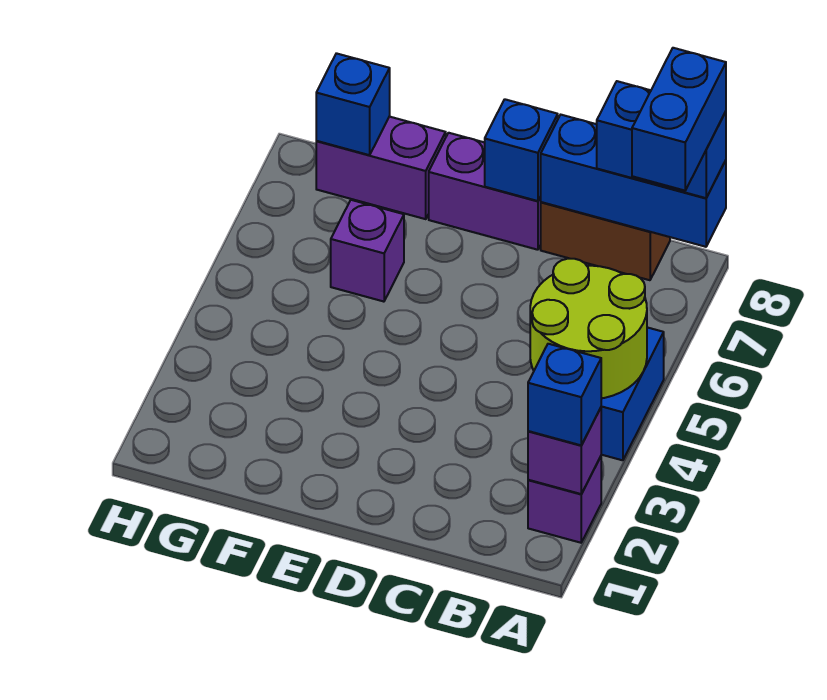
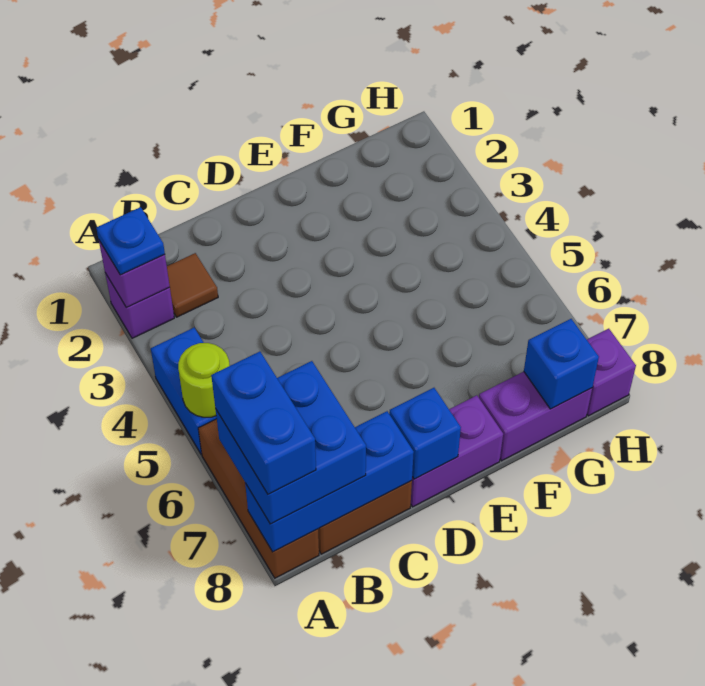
blue brick A2 level 3 -> blue plate A2 level 3
lime round brick A4:B5 level 2 -> lime round brick A5 level 2
none -> brown brick A6:A8 level 1
blue brick A8:B8 level 3 -> blue brick A7:B8 level 3
none -> brown tile B2 level 1
purple brick F6 level 1 -> purple brick H8 level 1

